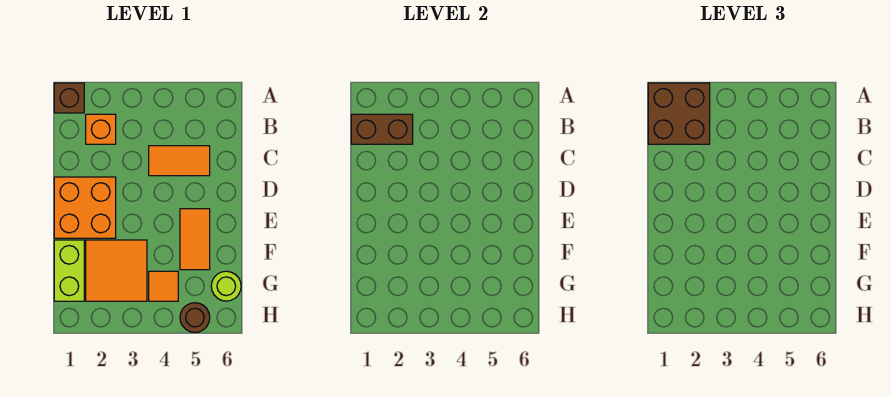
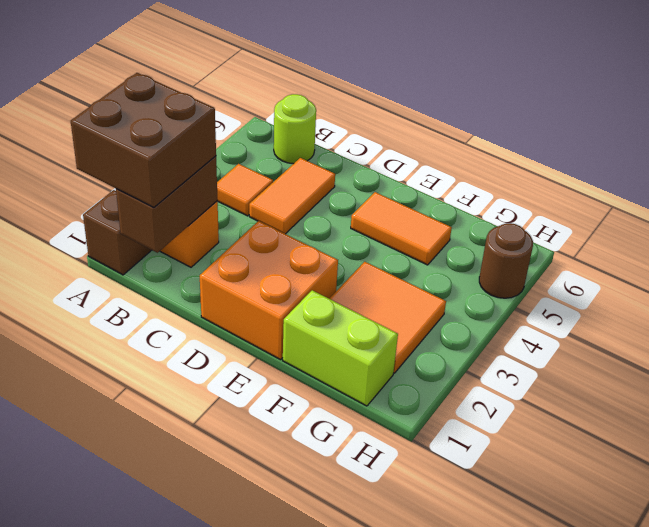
orange tile G4 level 1 -> orange tile B4 level 1
lime round brick G6 level 1 -> lime round brick B6 level 1

